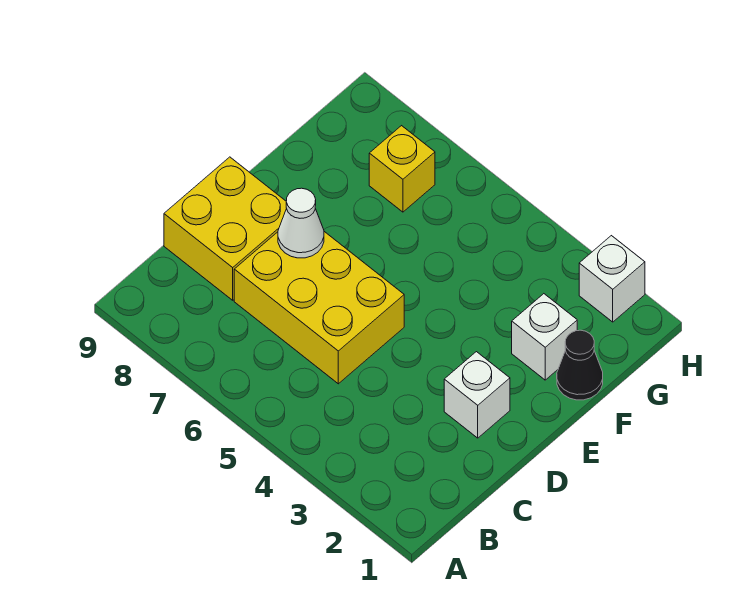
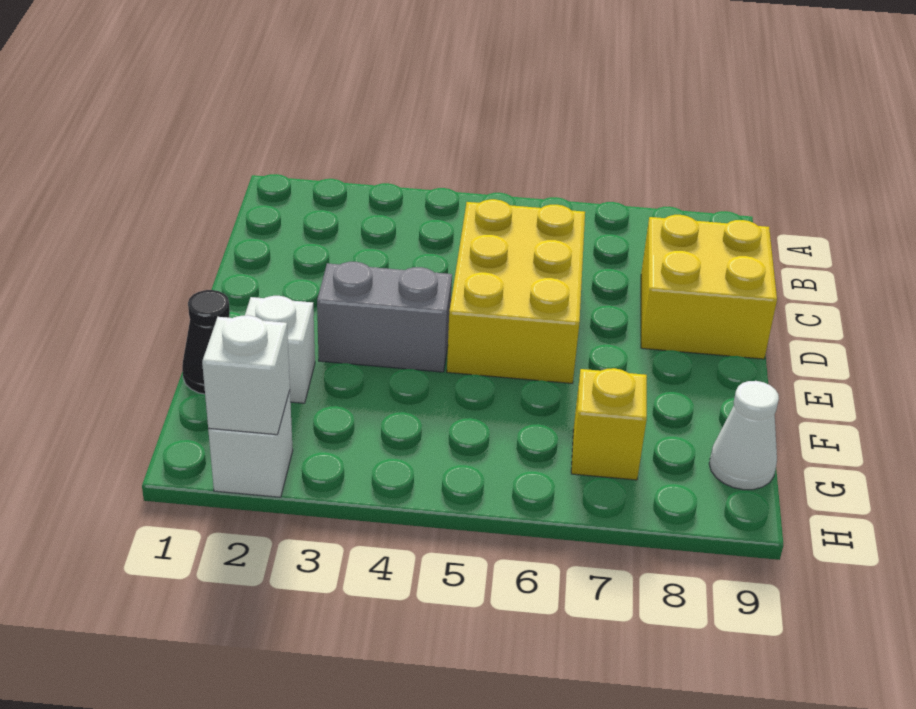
yellow brick C5:D7 level 1 -> yellow brick C5:E6 level 1
white brick D2 level 1 -> white brick H2 level 2
white cone D7 level 2 -> white cone G9 level 1
none -> grey brick E3:E4 level 1

